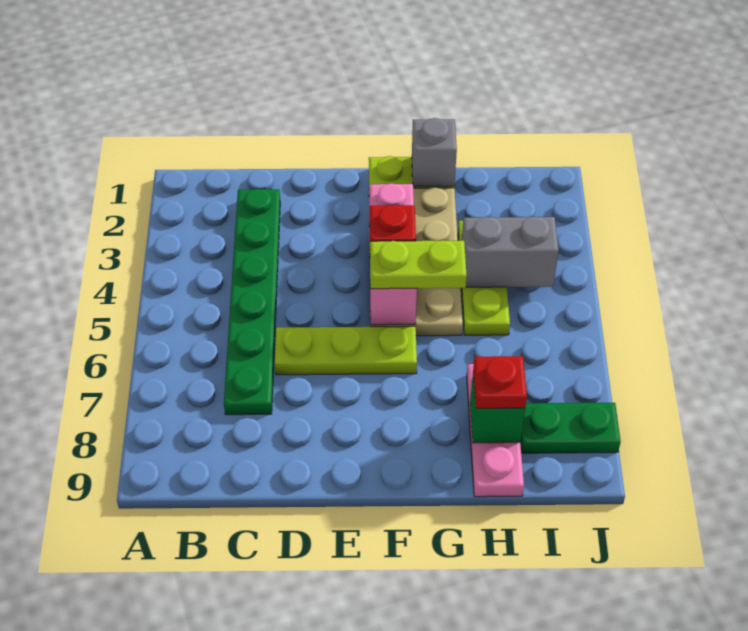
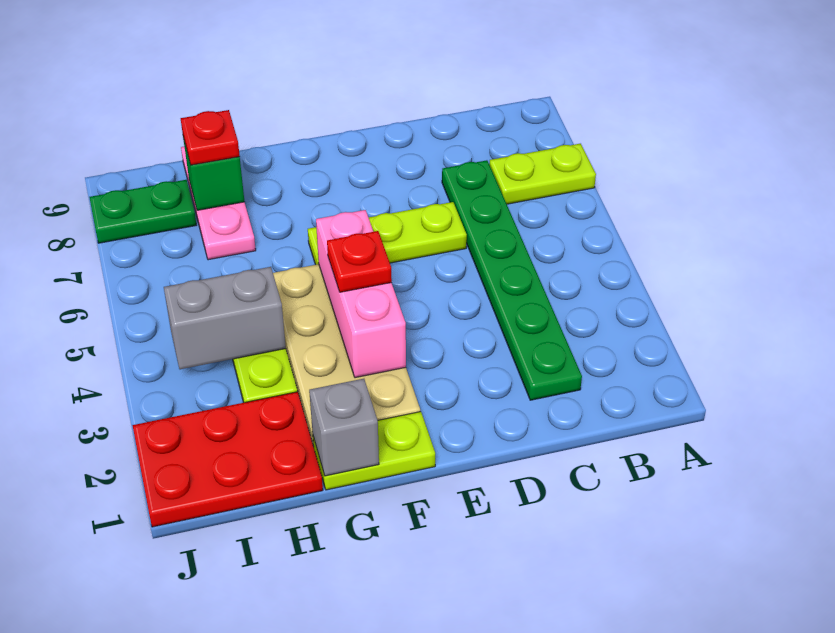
lime plate F5:G5 level 3 -> lime plate A7:B7 level 1
none -> red plate H1:J2 level 1

